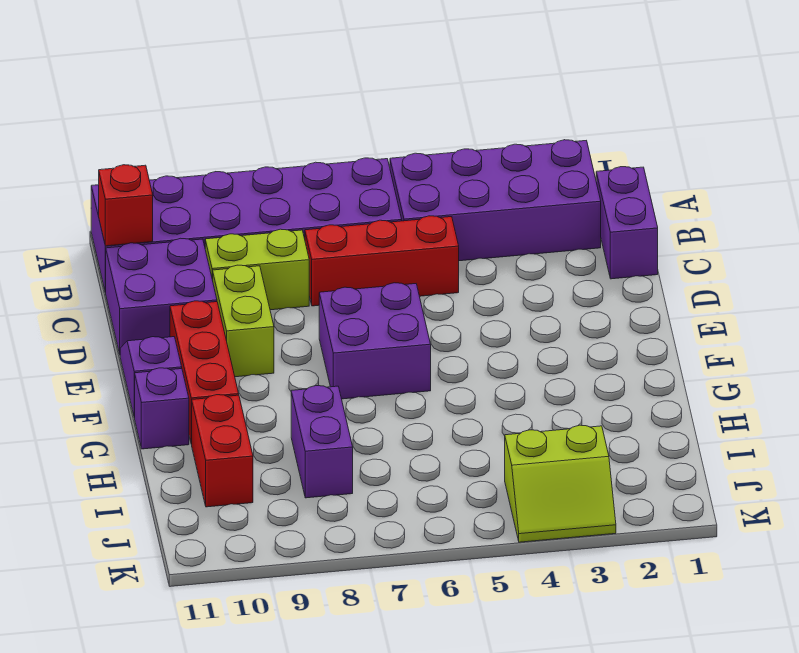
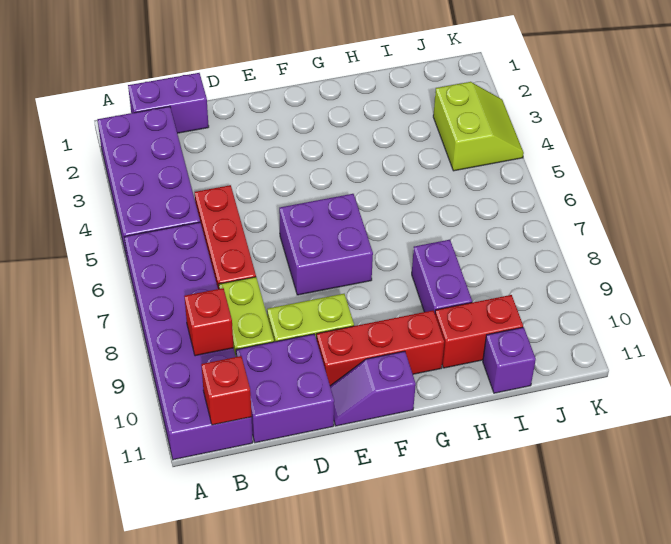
none -> red brick B9 level 2
purple brick G11 level 1 -> purple brick I11 level 1
purple brick H8:I8 level 1 -> purple brick H8:H9 level 1

